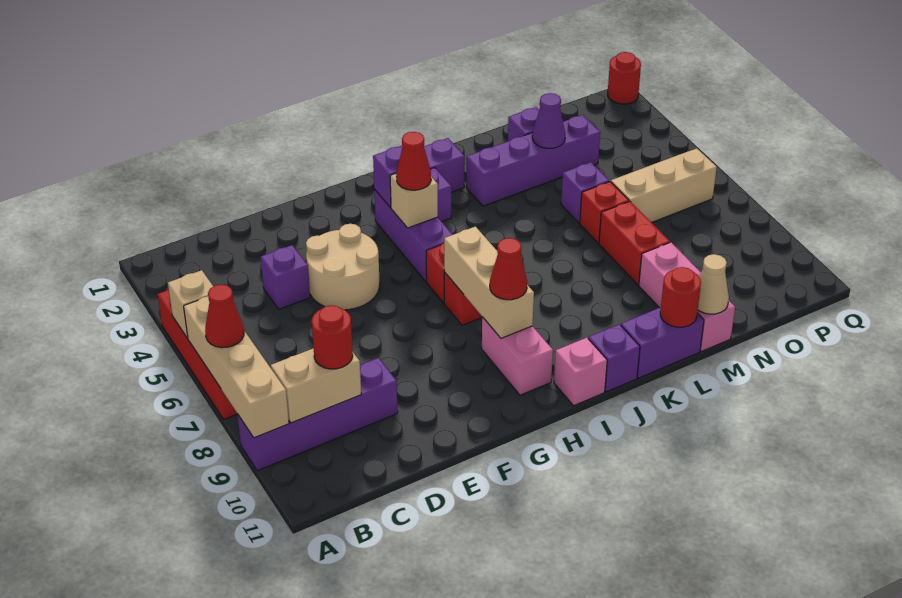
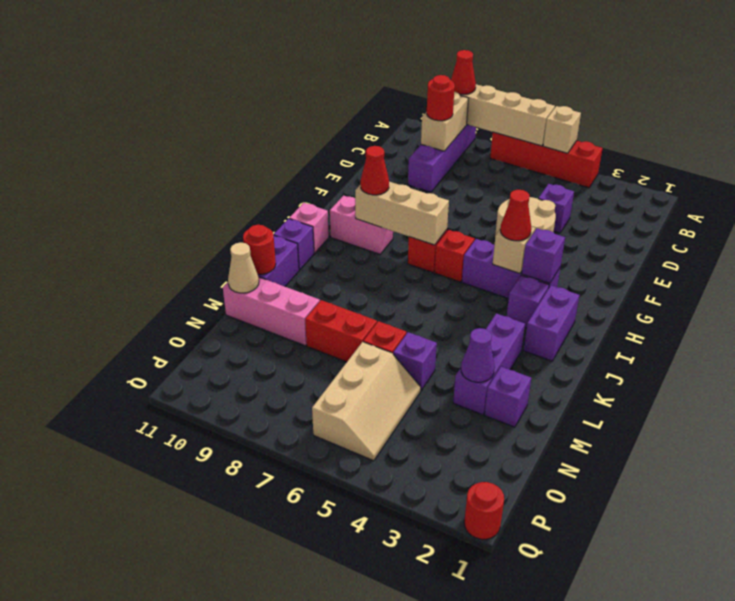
red cone A7 level 3 -> red cone A9 level 3
purple brick K3:N3 level 1 -> purple brick K3:M3 level 1

